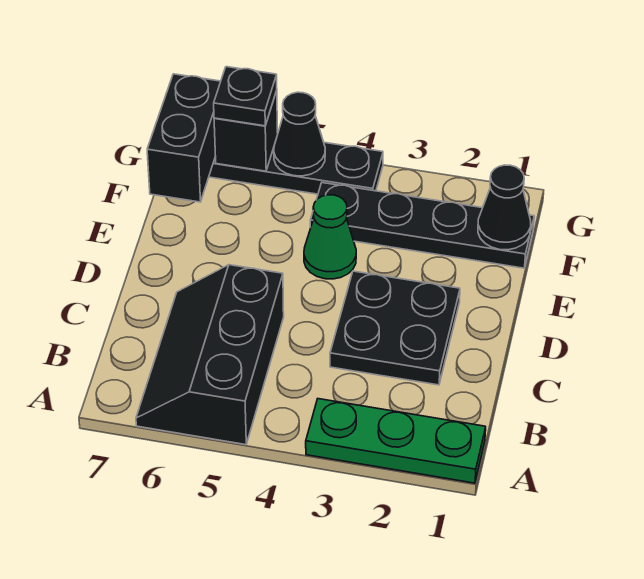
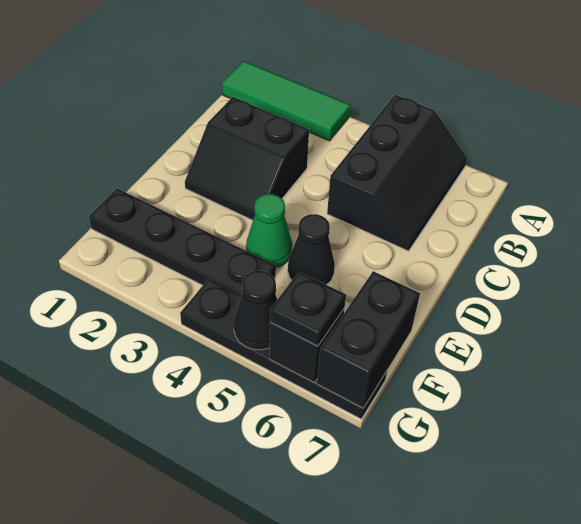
green plate A1:A3 level 1 -> green tile A1:A3 level 1
black plate C2:D3 level 1 -> black slope C2:D3 level 1 top C
black cone F1 level 2 -> black cone E5 level 1

